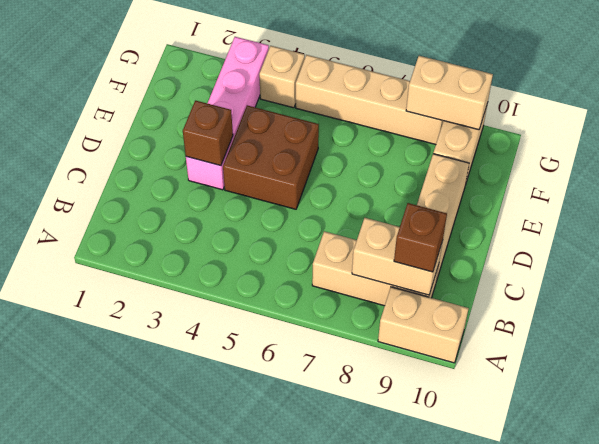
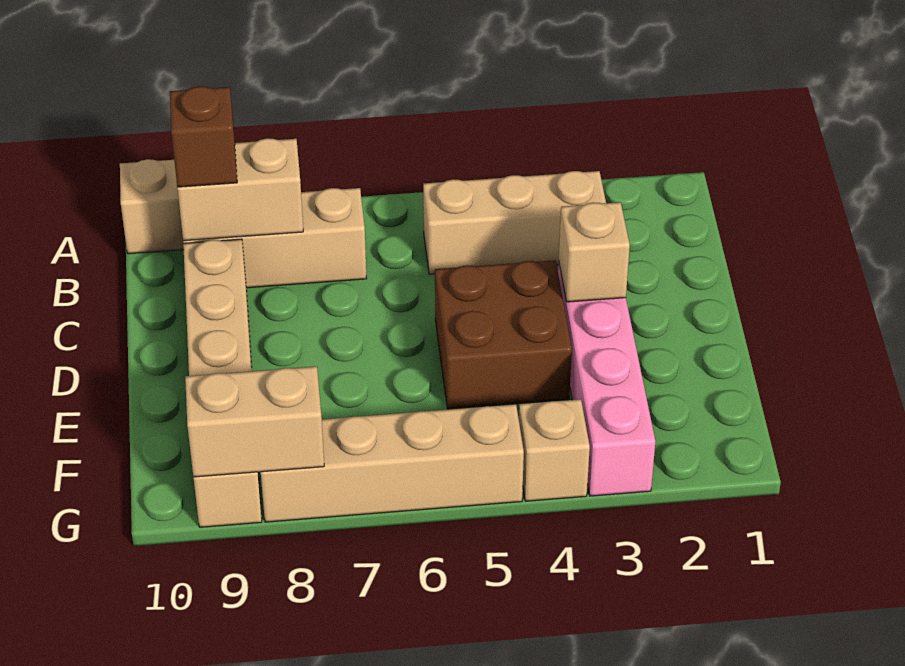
none -> tan brick B3:B5 level 1
brown brick D3 level 2 -> tan brick D3 level 2

